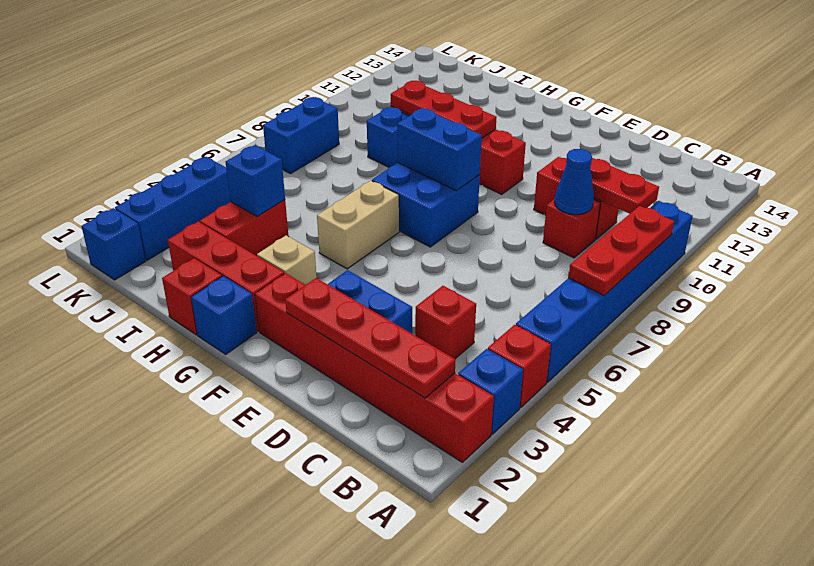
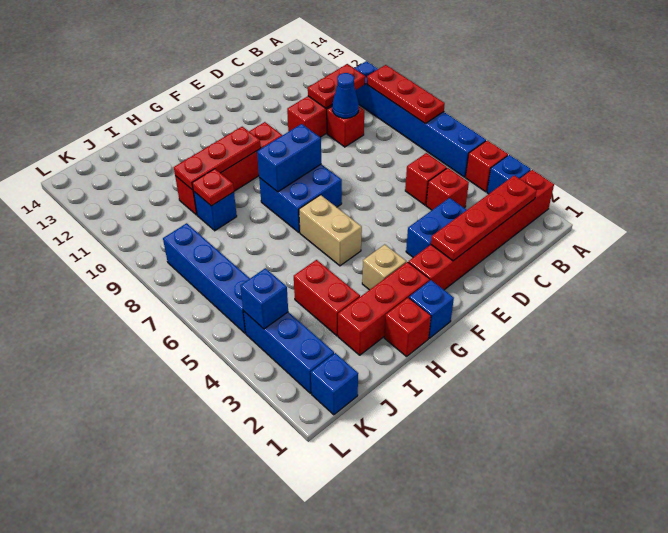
none -> red brick C5 level 1
blue brick I4 level 2 -> blue brick K4 level 2
none -> red plate I9 level 2
blue brick K7:K8 level 1 -> blue brick K5:K8 level 1

